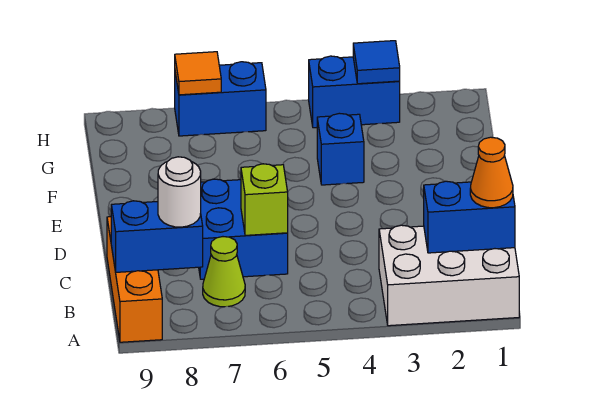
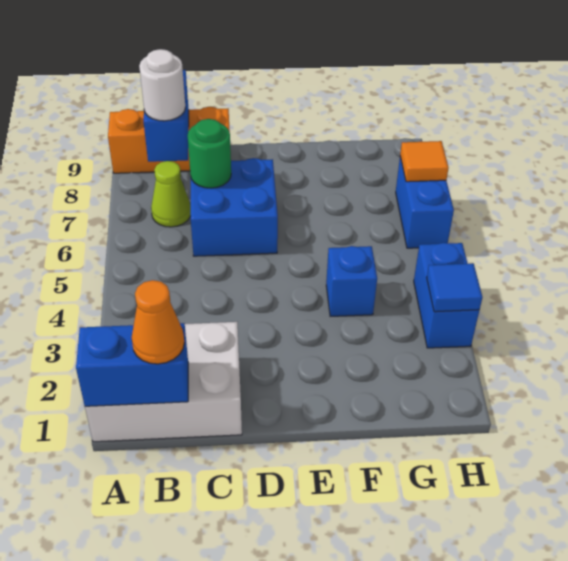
white brick A1:B3 level 1 -> white brick A1:C2 level 1
blue brick B1:B2 level 2 -> blue brick A1:B1 level 2
lime brick C6 level 2 -> none
none -> green round brick C7 level 2

